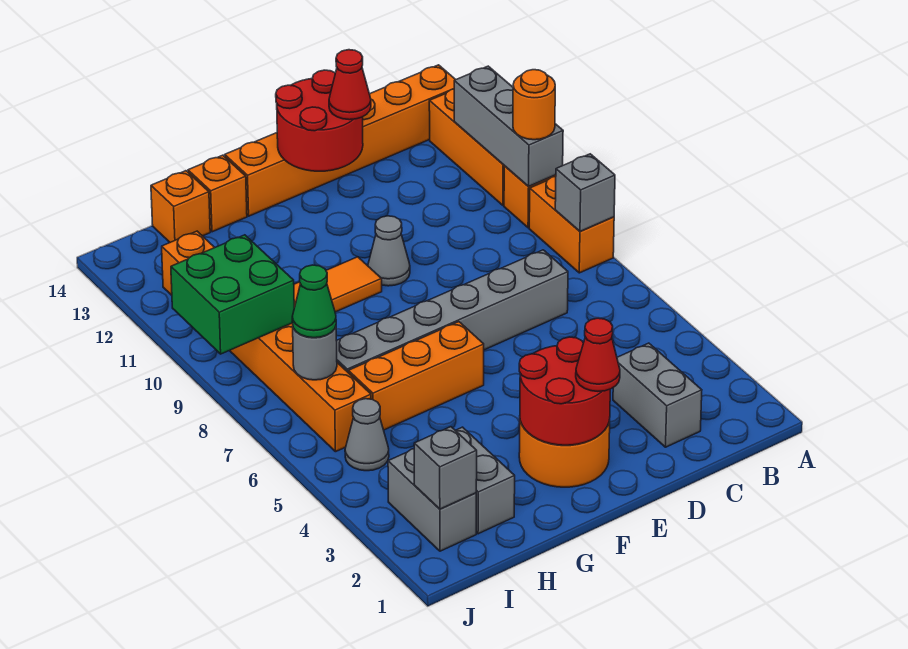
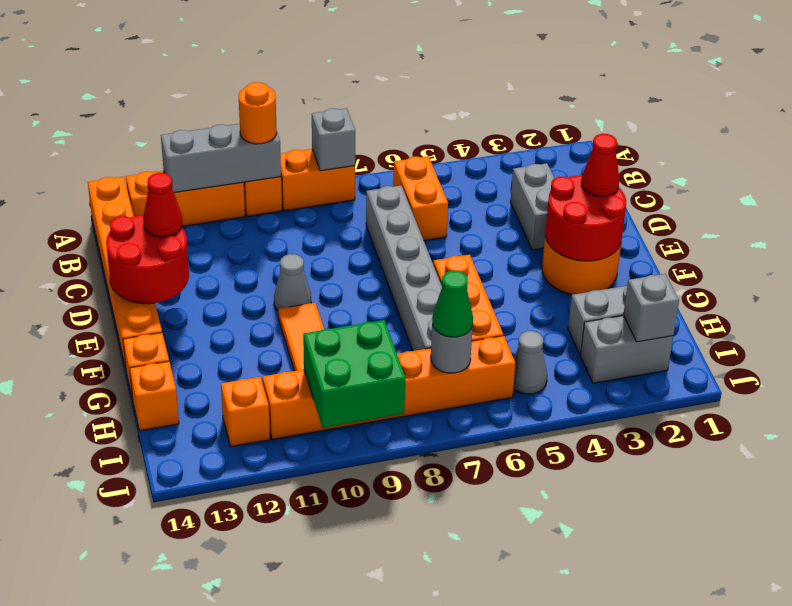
none -> orange brick B6:C6 level 1
grey brick C2:C3 level 1 -> grey brick C3:D3 level 1

